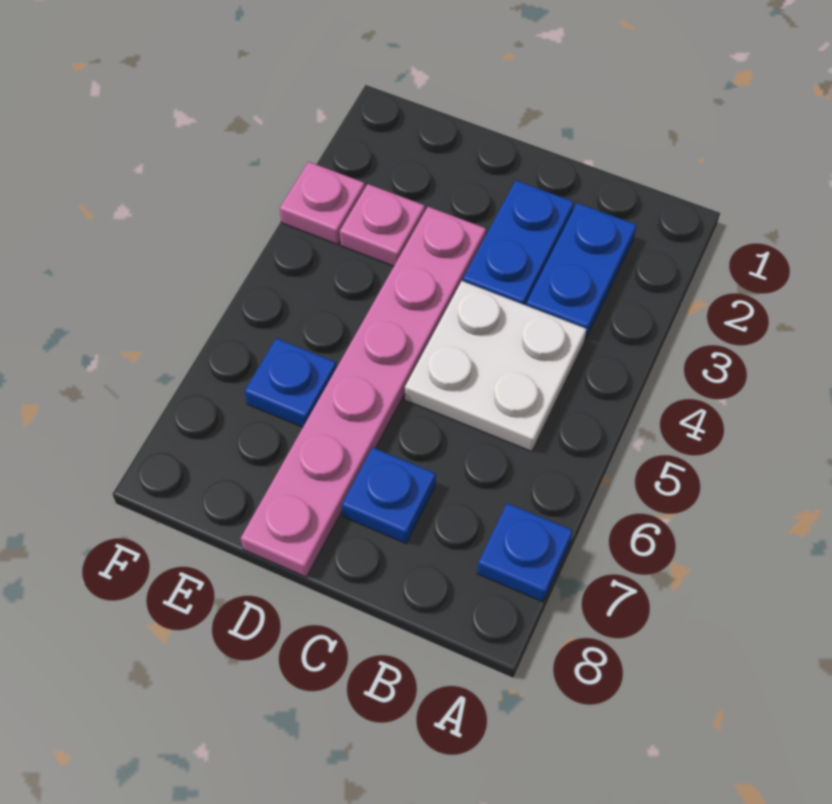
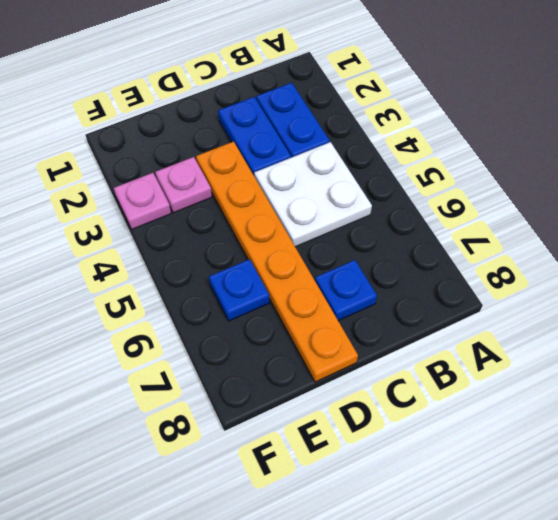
blue plate A7 level 1 -> none
pink plate D3:D8 level 1 -> orange plate D3:D8 level 1

